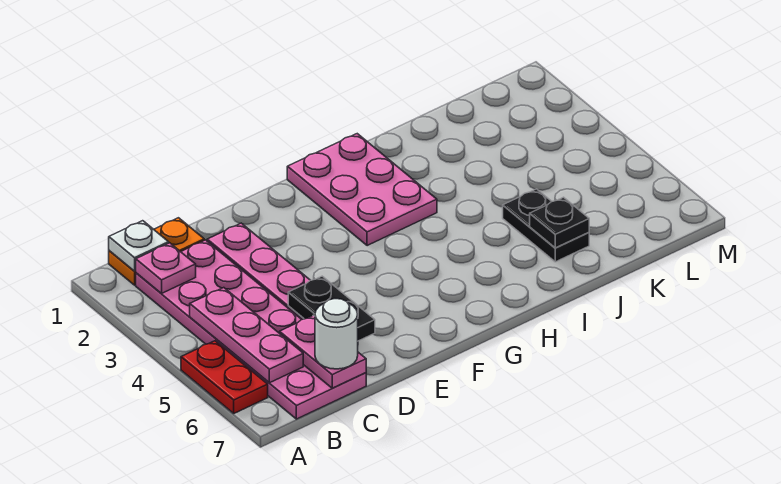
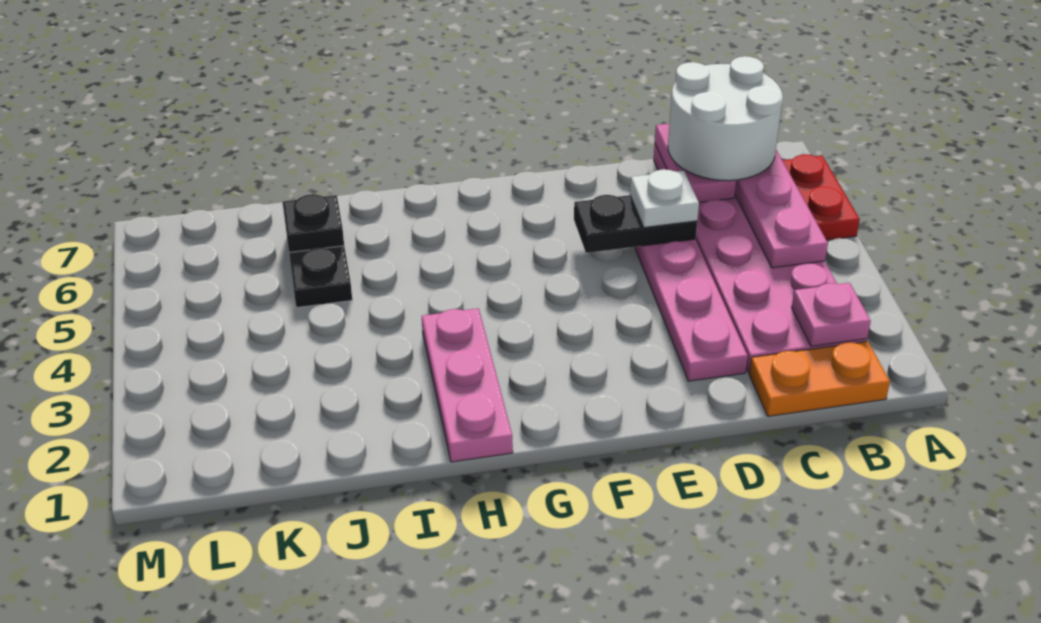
white plate B1 level 2 -> white plate D5 level 3
white round brick C7 level 3 -> white round brick B6:C7 level 3
black plate D5:D6 level 2 -> black plate D5:E5 level 2
pink plate G1:H3 level 1 -> pink plate H1:H3 level 1

